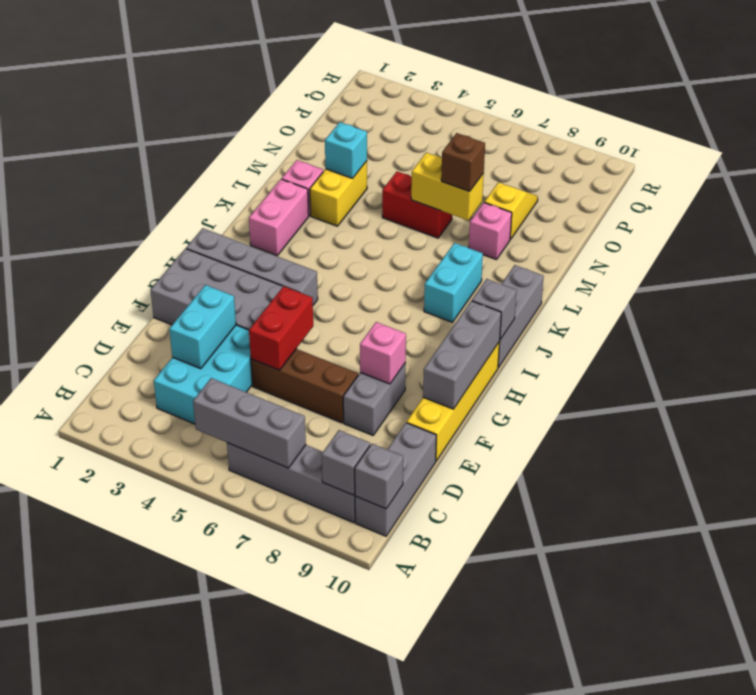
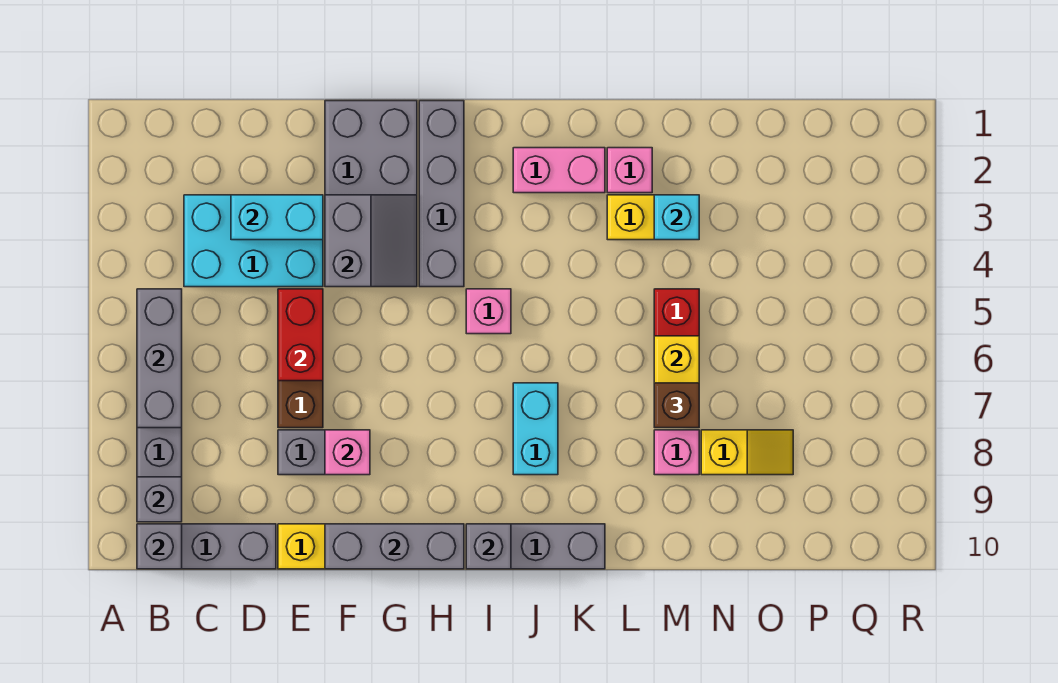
red brick E5:F5 level 2 -> red brick E5:E6 level 2
none -> grey slope F3:G4 level 2 top F
none -> pink brick I5 level 1
cyan brick J8:K8 level 1 -> cyan brick J7:J8 level 1

